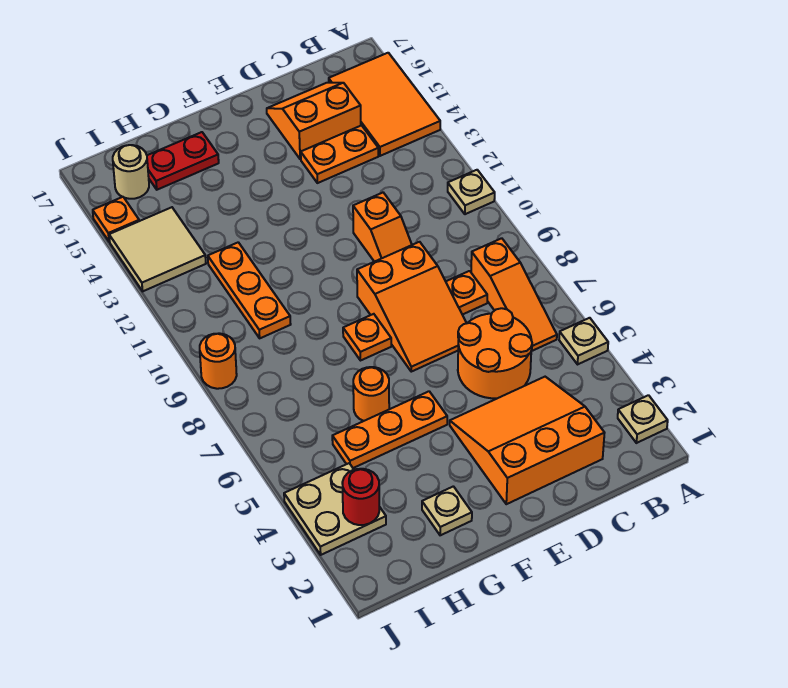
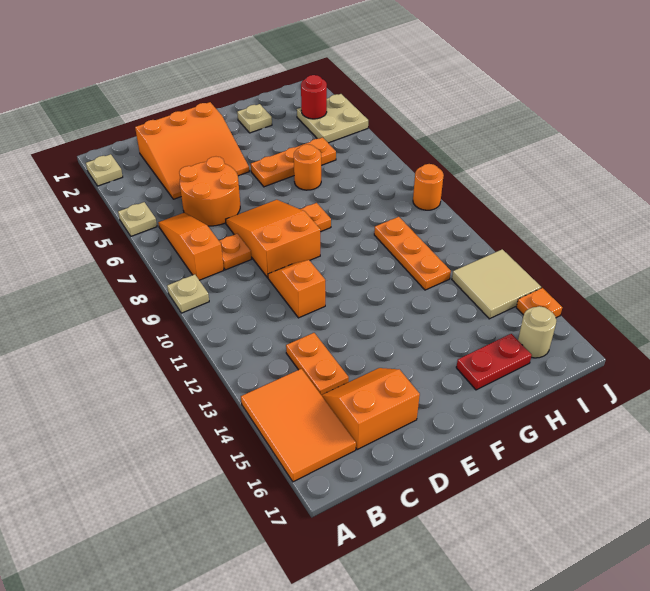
tan plate A11 level 1 -> tan plate A9 level 1
orange plate C14:D14 level 1 -> orange plate C13:C14 level 1
orange slope C15:D16 level 1 top 15 -> orange slope C15:D16 level 1 top 16

